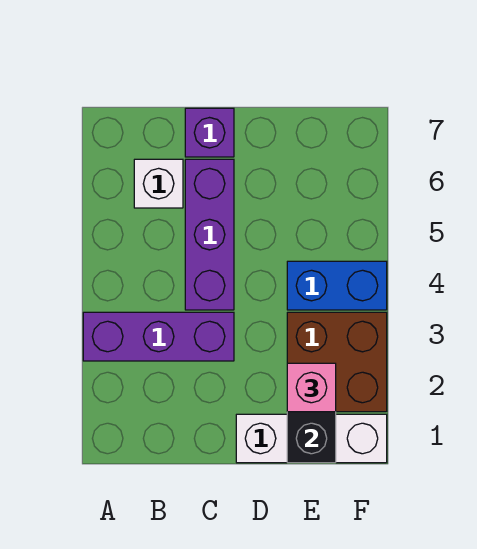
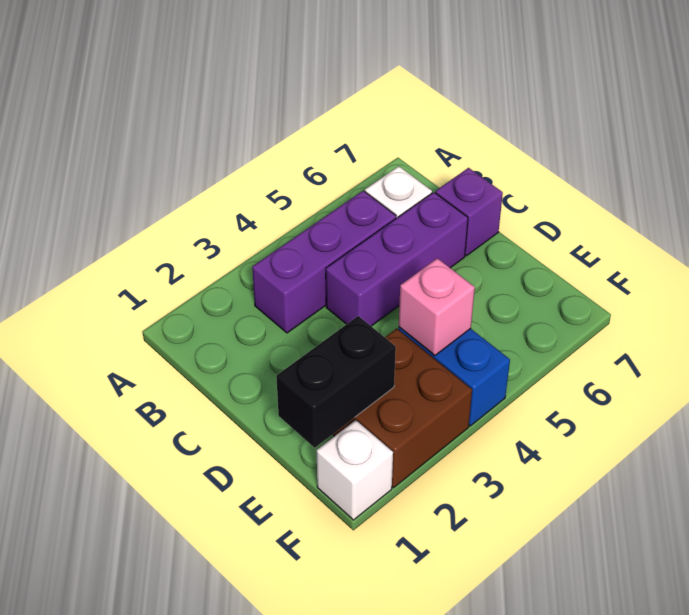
purple brick A3:C3 level 1 -> purple brick B3:B5 level 1
white brick D1:F1 level 1 -> white brick F1 level 1
pink brick E2 level 3 -> pink brick E4 level 2

